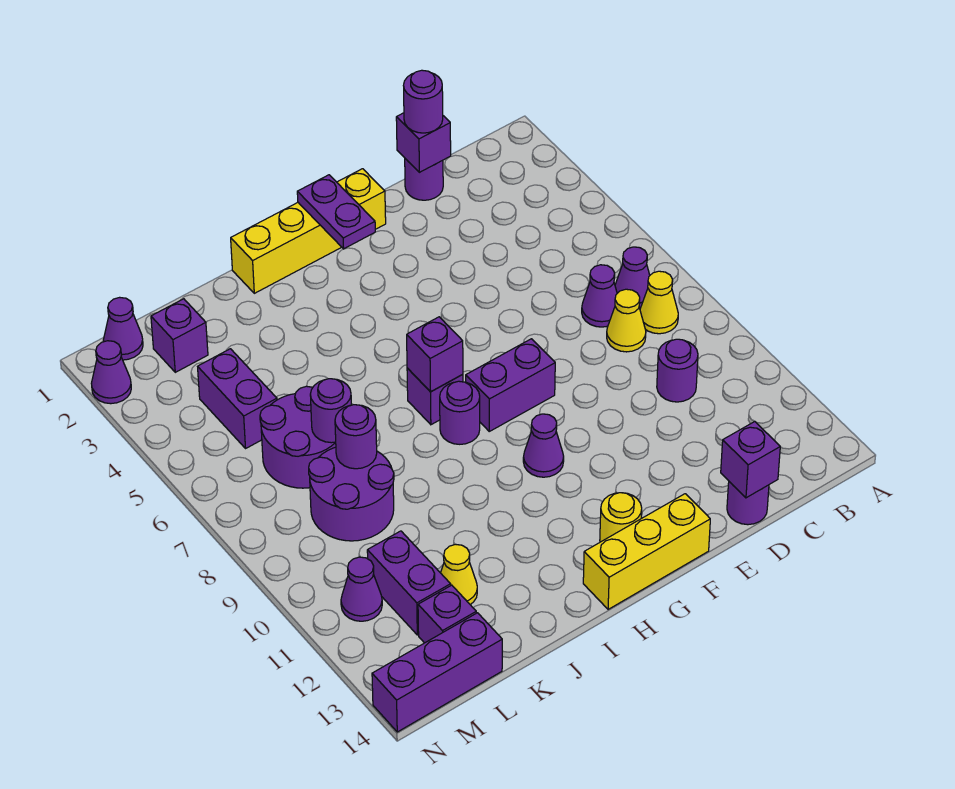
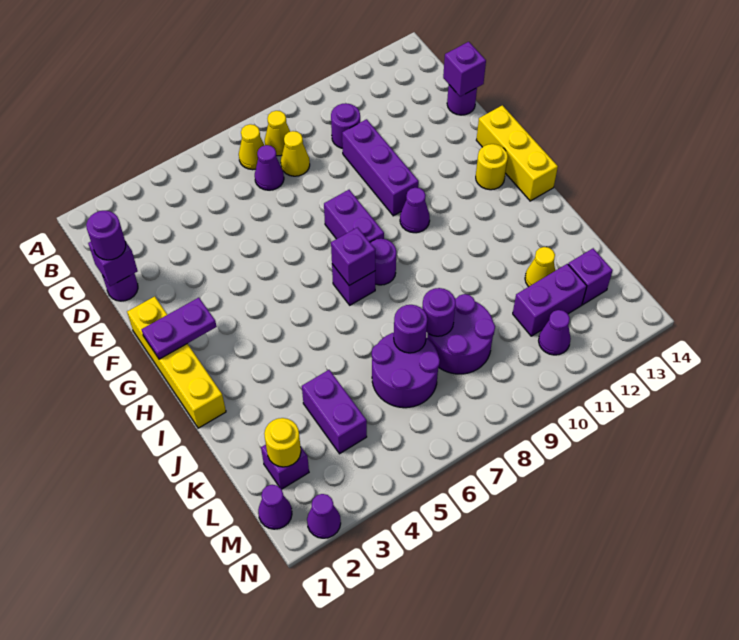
purple cone B7 level 1 -> yellow cone B7 level 1
none -> yellow round brick L2 level 2
purple brick L4:L5 level 1 -> purple brick K4:L4 level 1
purple brick L14:N14 level 1 -> purple brick D10:F10 level 1

